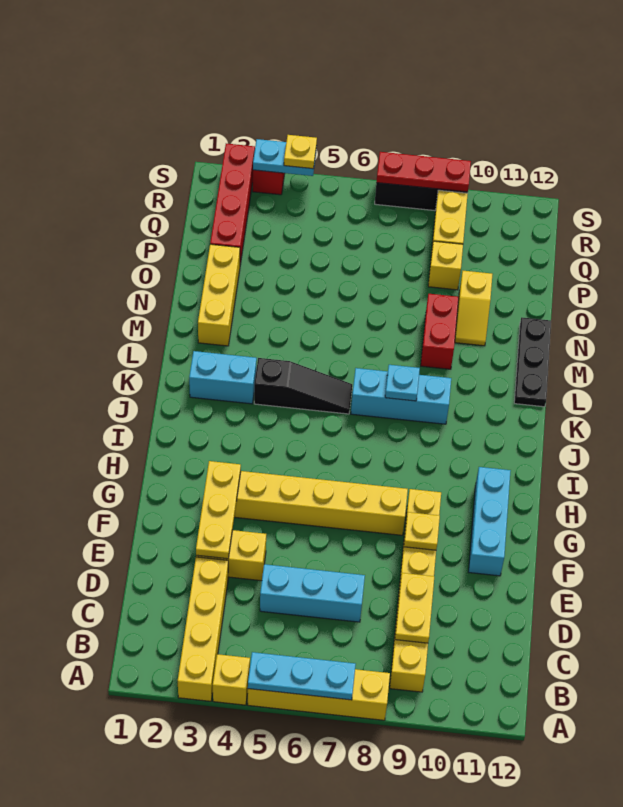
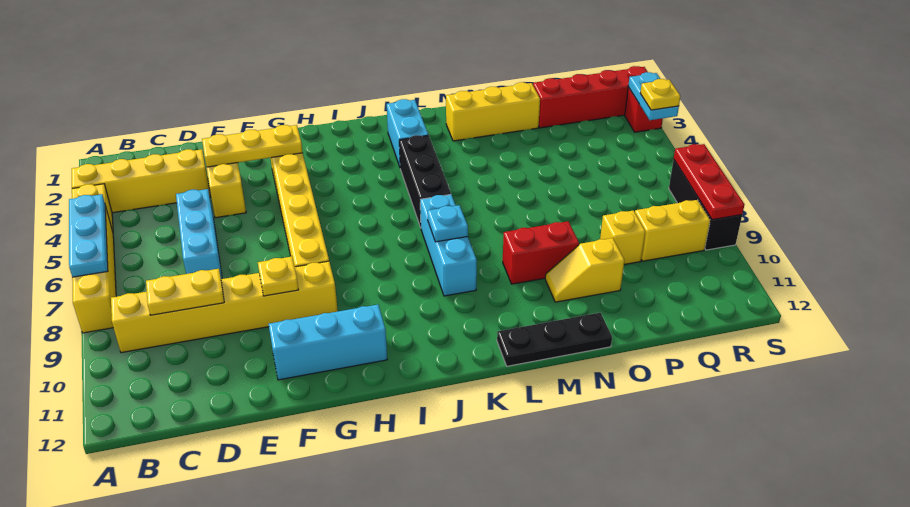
black slope K4:K6 level 1 top 4 -> black brick K4:K6 level 1

